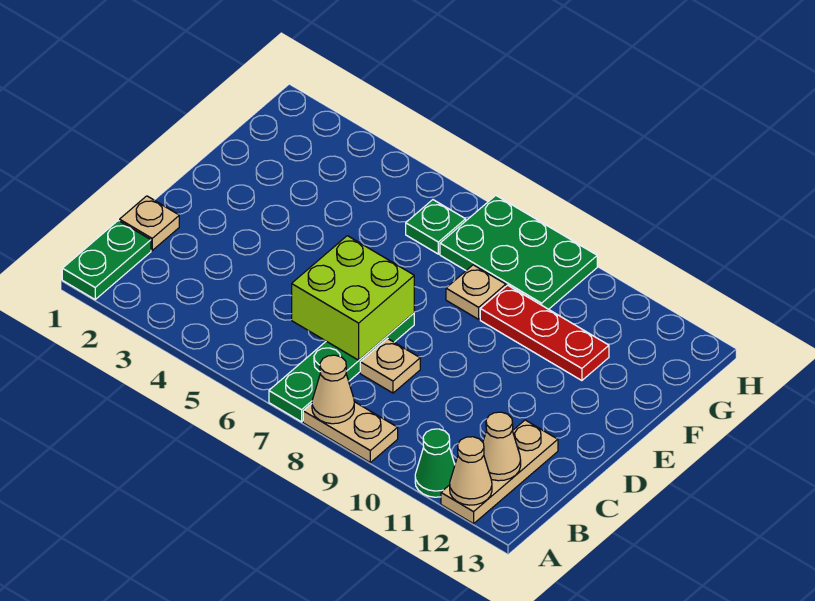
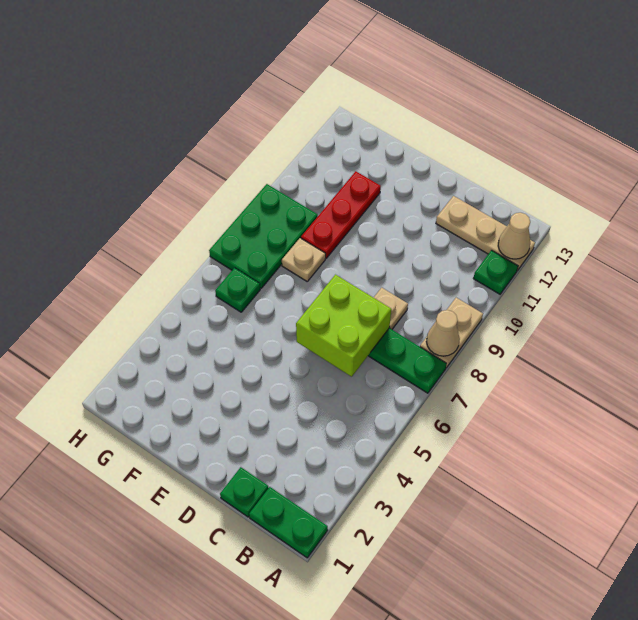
green cone A11 level 1 -> green plate A11 level 1
tan cone B12 level 2 -> none
tan plate C1 level 1 -> green plate C1 level 1

